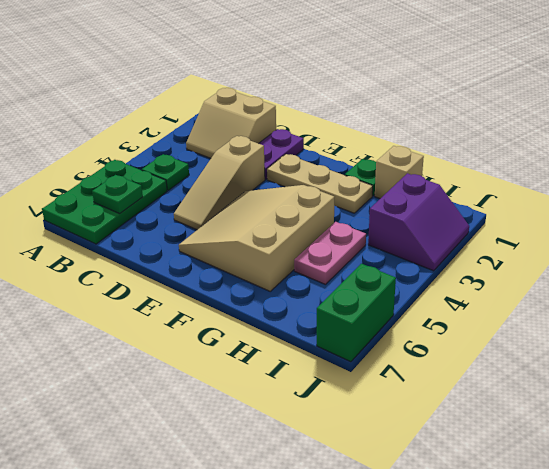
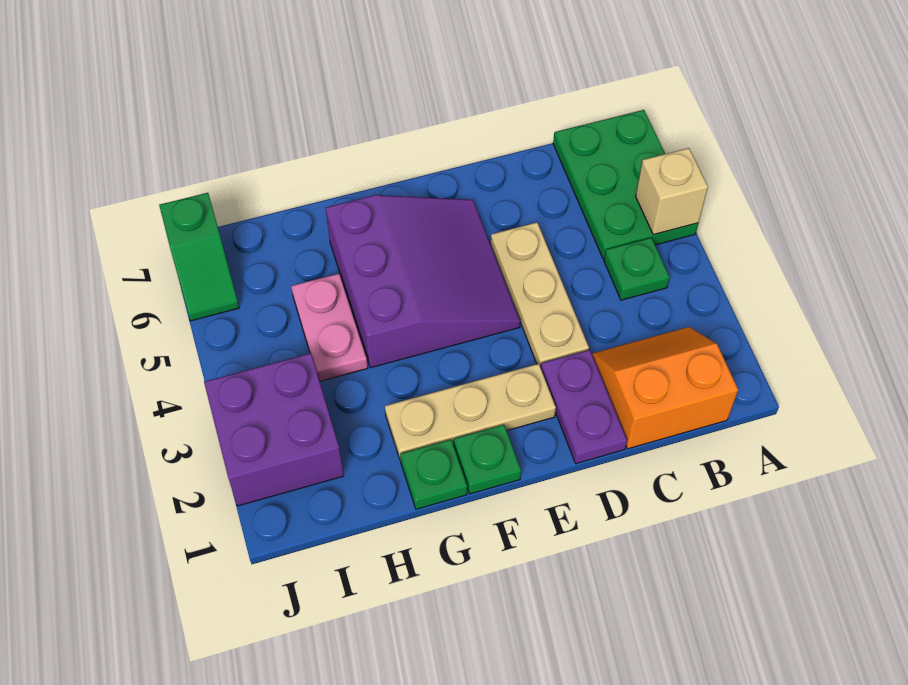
tan slope B1:C2 level 1 top 1 -> orange slope B1:C2 level 1 top 1
green plate B6 level 2 -> green plate F1 level 1
tan slope D3:D5 level 1 top 3 -> tan plate D3:D5 level 1
tan slope E4:G6 level 1 top G -> purple slope E4:G6 level 1 top G
tan brick H1 level 1 -> tan brick A5 level 2
purple slope I2:J3 level 1 top I -> purple brick I2:J3 level 1
green brick J6:J7 level 1 -> green slope J6:J7 level 1 top 7

